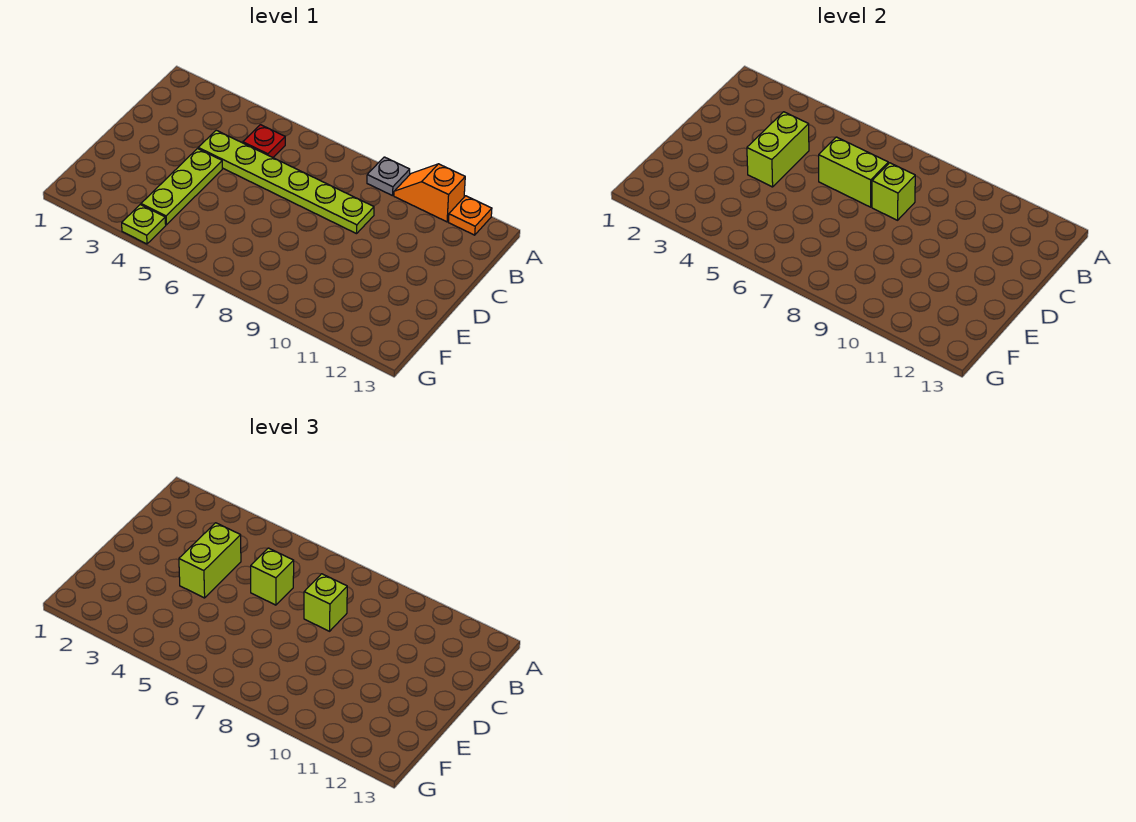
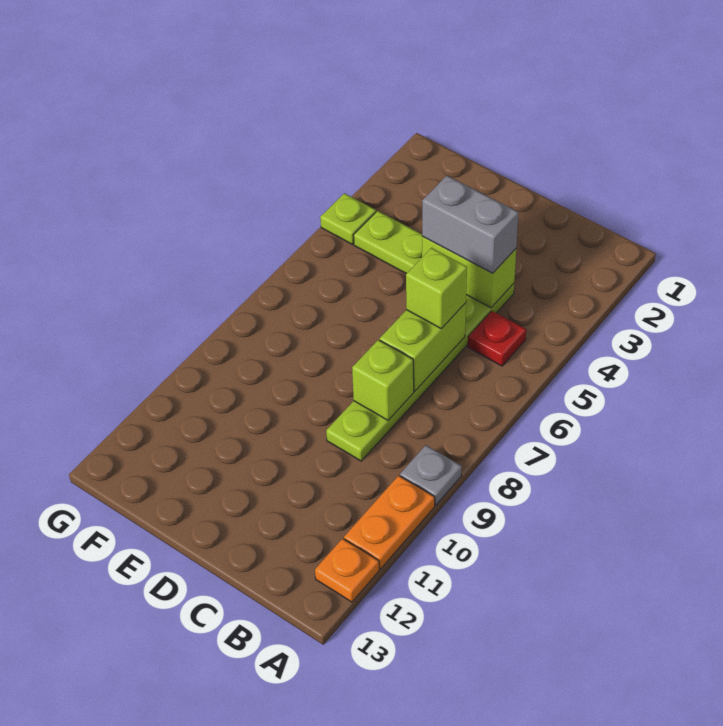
orange slope A10:A11 level 1 top 11 -> orange plate A10:A11 level 1
lime brick C4:D4 level 3 -> grey brick C4:D4 level 3
lime brick C8 level 3 -> none

